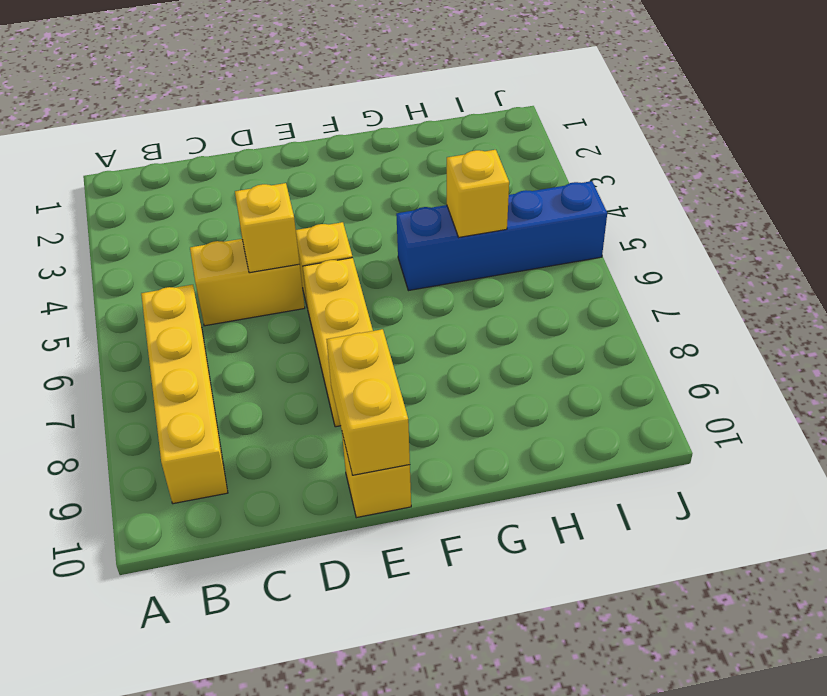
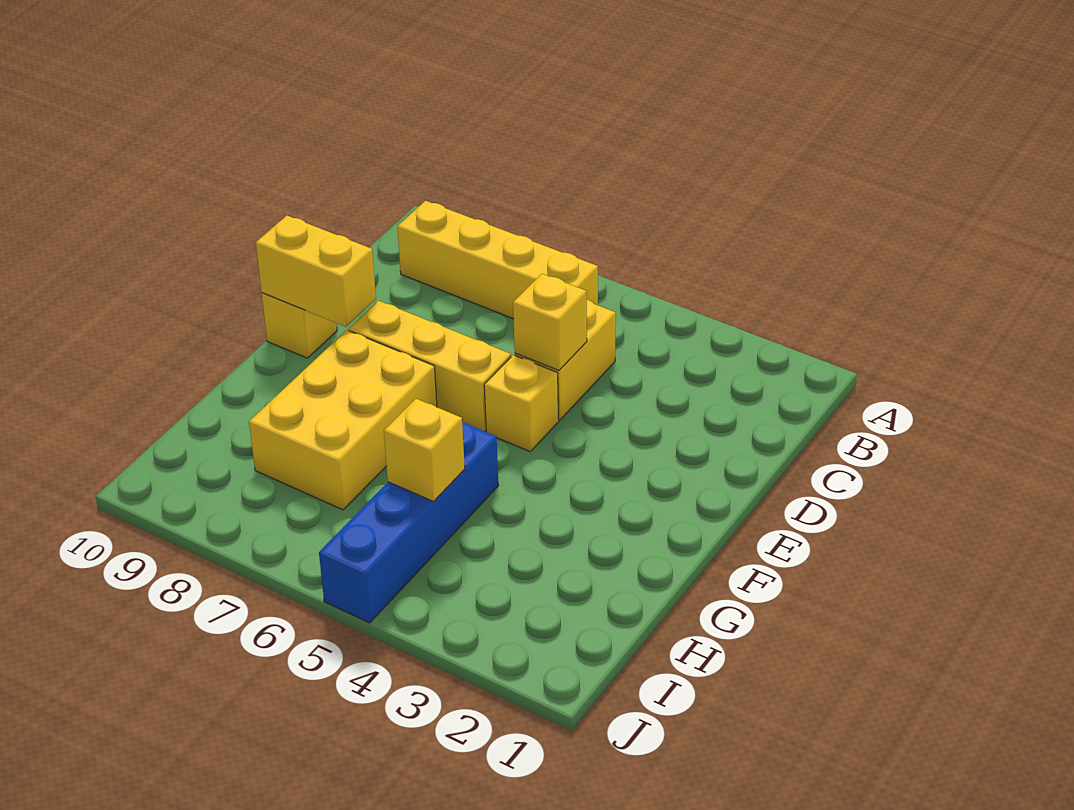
none -> yellow brick F7:H8 level 1

